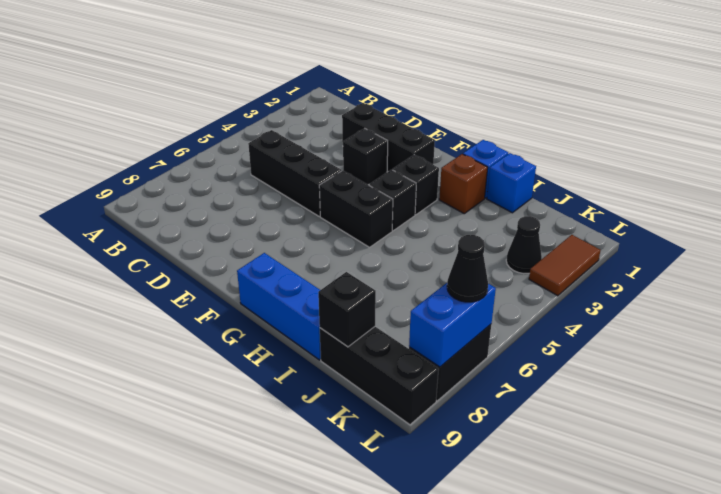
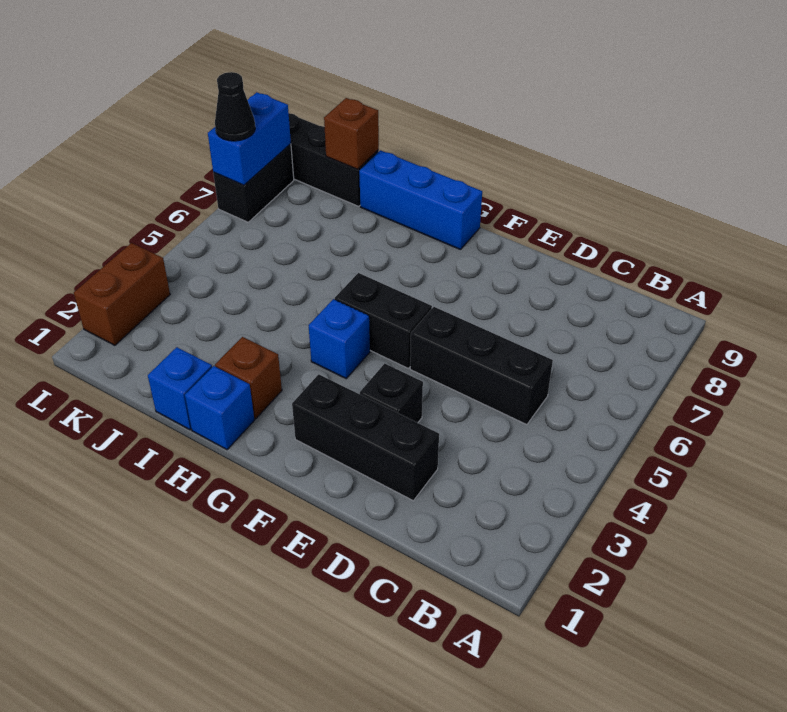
black brick G3 level 1 -> none
black brick G4 level 1 -> blue brick G4 level 1
black brick J9 level 2 -> brown brick J9 level 2
black cone K3 level 1 -> none
brown tile L2:L3 level 1 -> brown brick L2:L3 level 1

